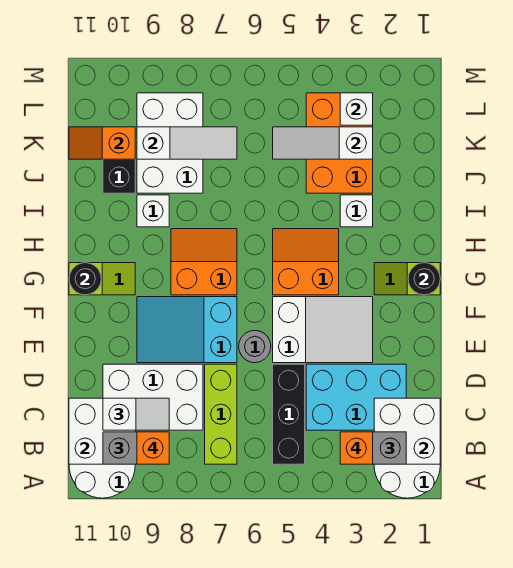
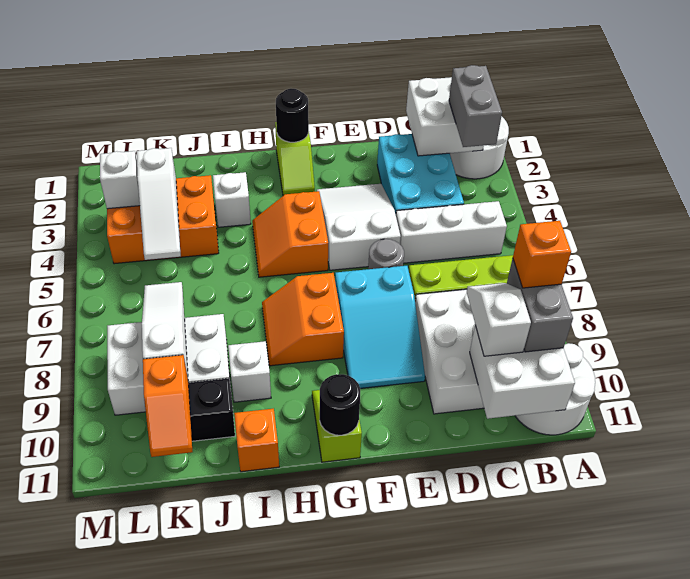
orange brick B3 level 4 -> orange brick I11 level 1
black brick B5:D5 level 1 -> white brick B5:D5 level 1

